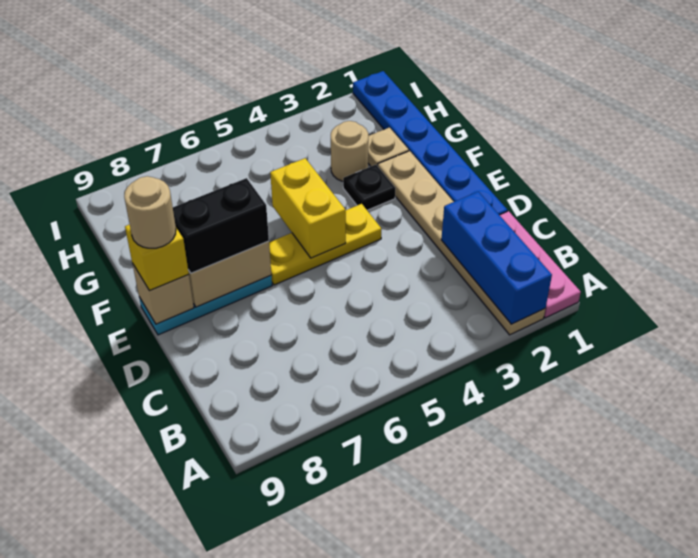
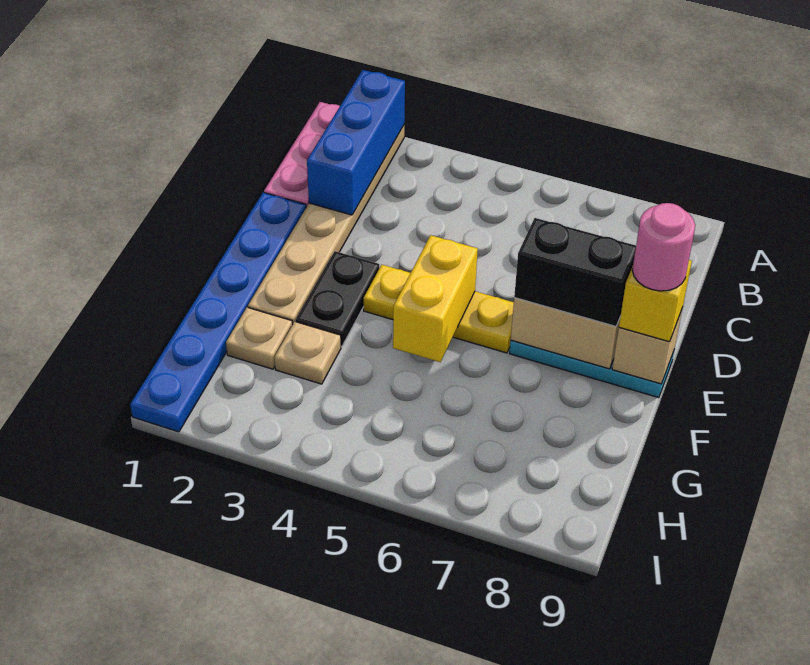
tan round brick E9 level 4 -> pink round brick E9 level 4
black plate F3 level 1 -> black plate E3:F3 level 1
tan round brick G3 level 1 -> tan plate G3 level 1

